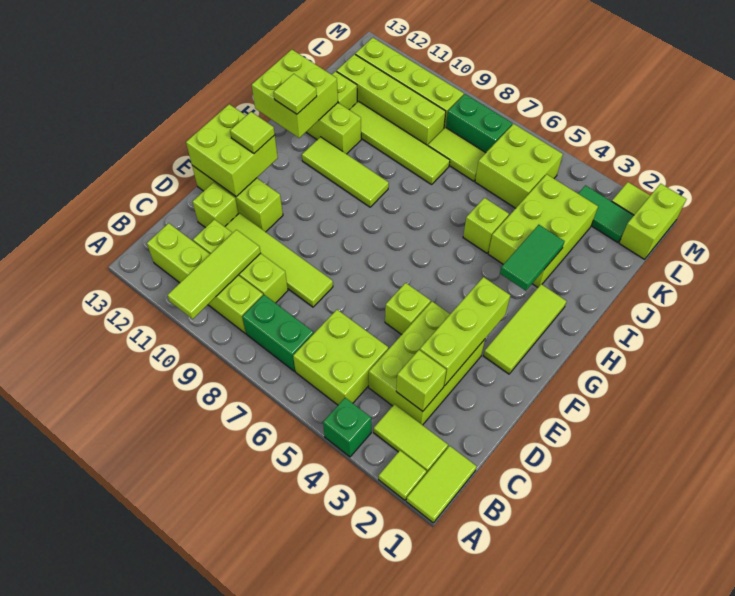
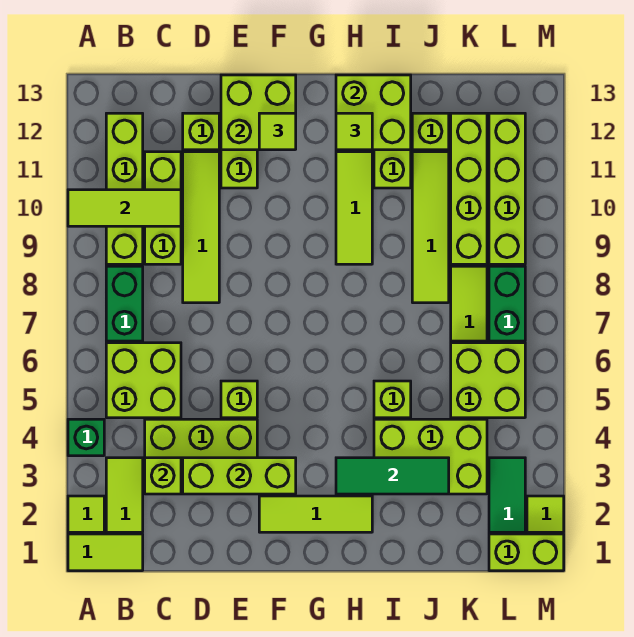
green tile H3:I3 level 2 -> green tile H3:J3 level 2

